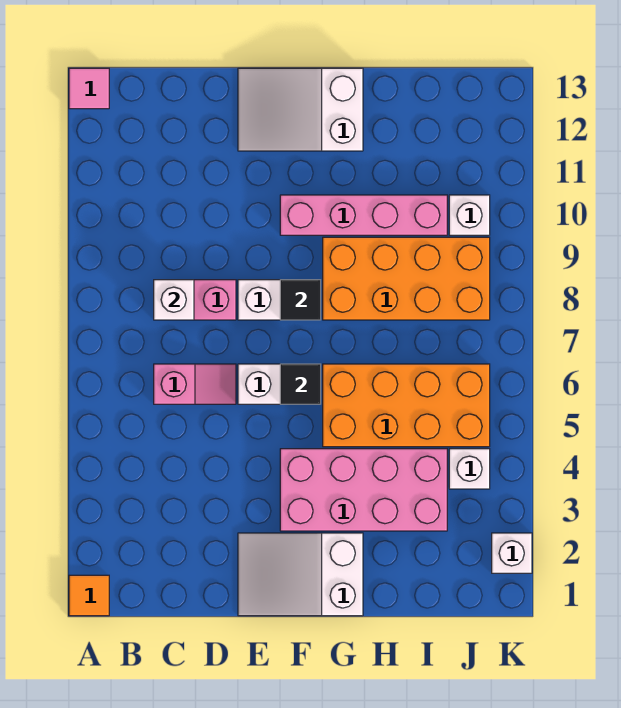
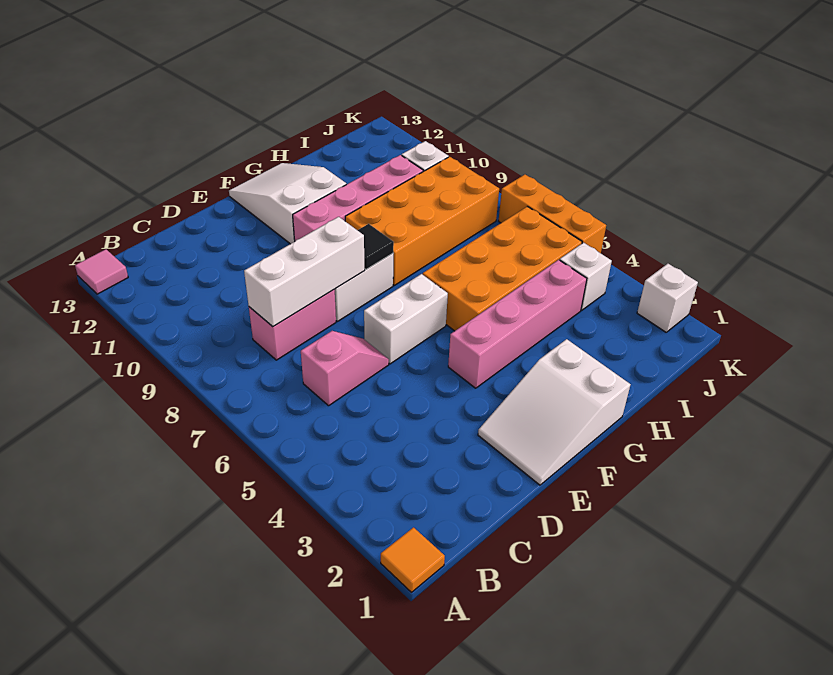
white brick C8 level 2 -> white brick C8:E8 level 2
white slope E12:G13 level 1 top G -> white slope F11:G13 level 1 top 11
pink brick F3:I4 level 1 -> pink brick F4:I4 level 1
black tile F6 level 2 -> none
none -> orange brick K5:K7 level 1

